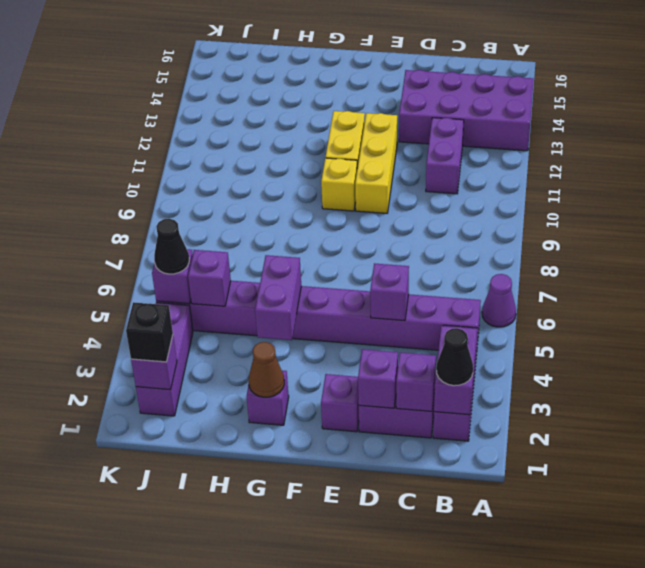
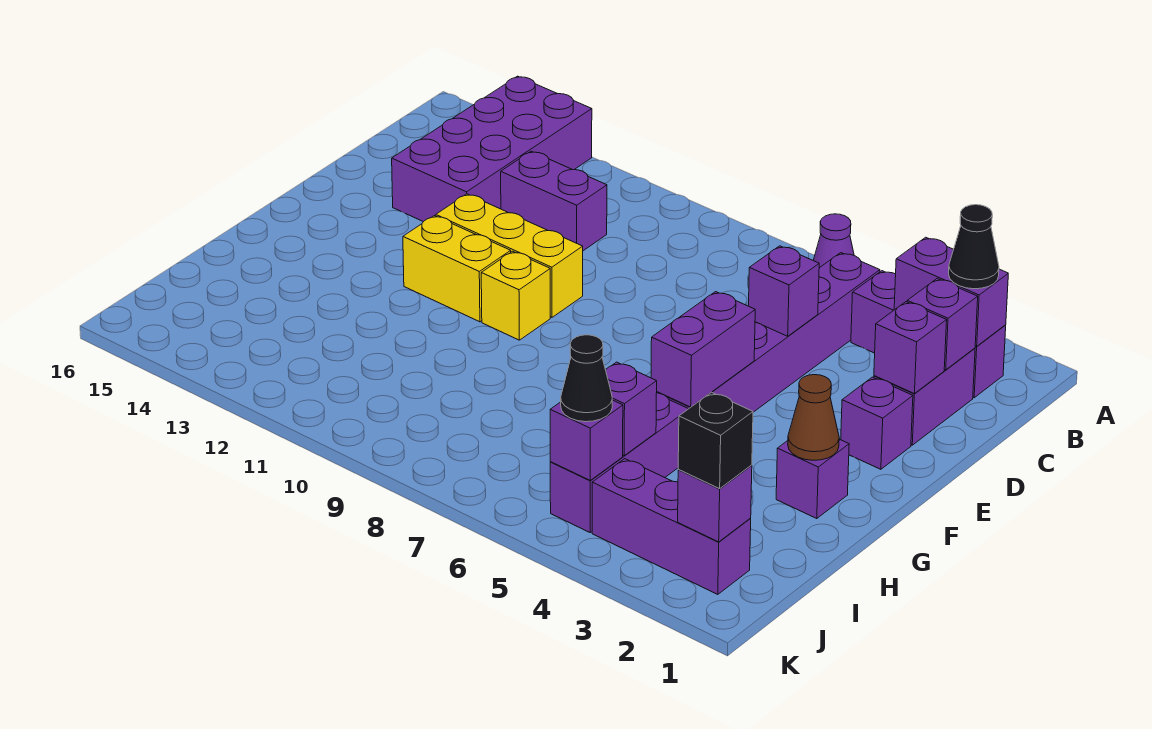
purple brick G4:G5 level 2 -> purple brick F5:G5 level 2

